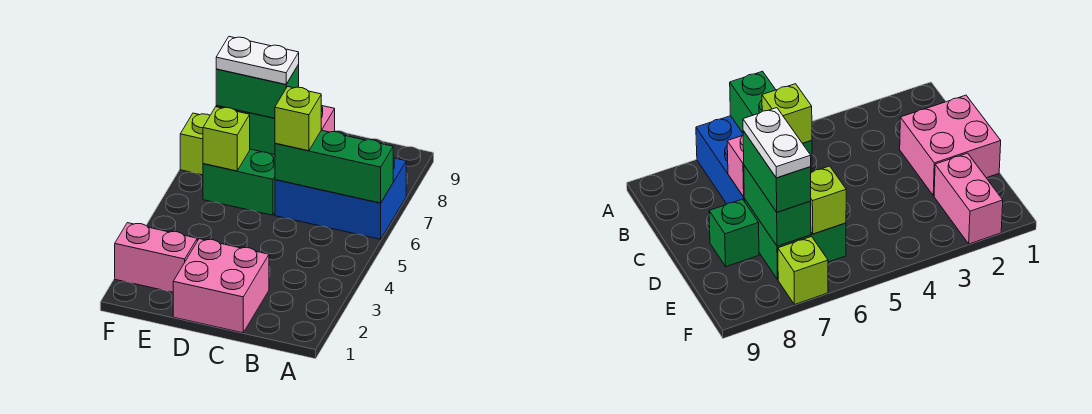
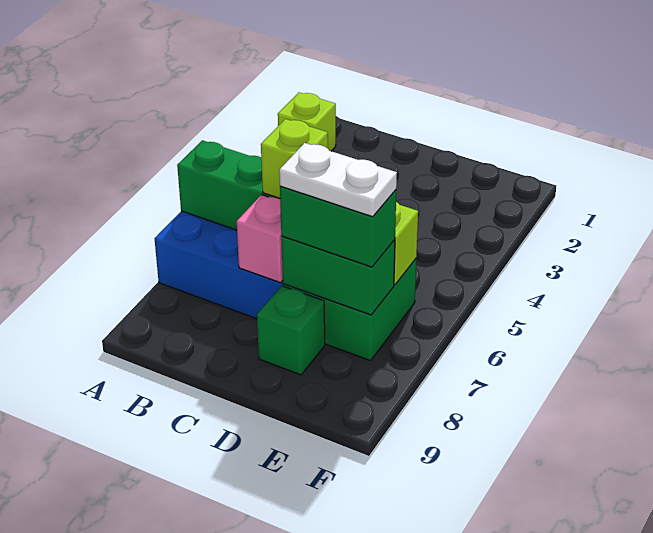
pink brick C1:D2 level 1 -> none
pink brick E2:F2 level 1 -> none
lime brick F7 level 1 -> lime brick A2 level 1

